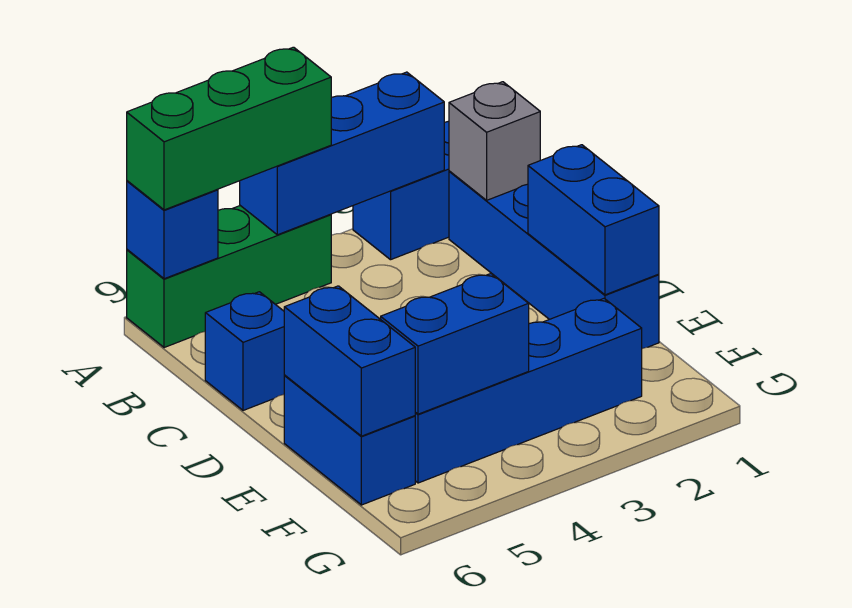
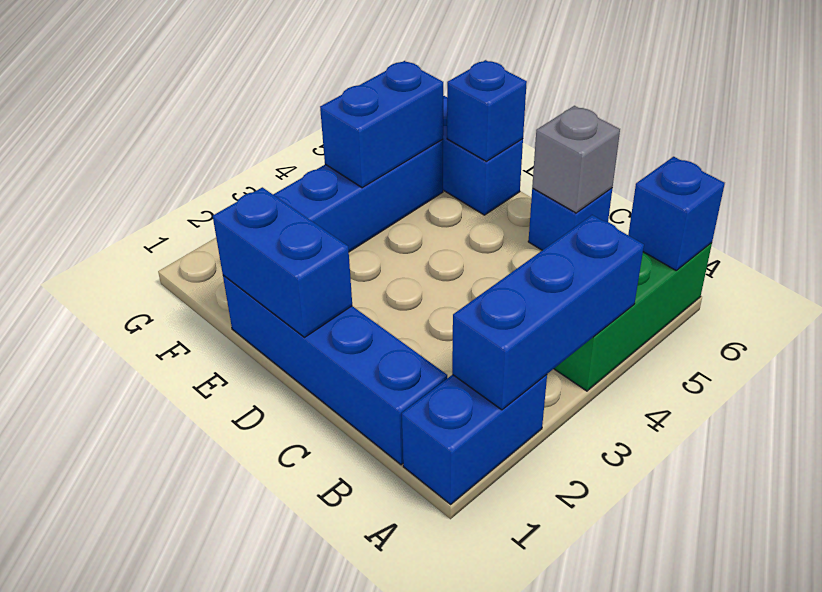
green brick A4:A6 level 3 -> none
grey brick B1 level 2 -> grey brick C6 level 2
blue brick E6:F6 level 2 -> blue brick E6 level 2

